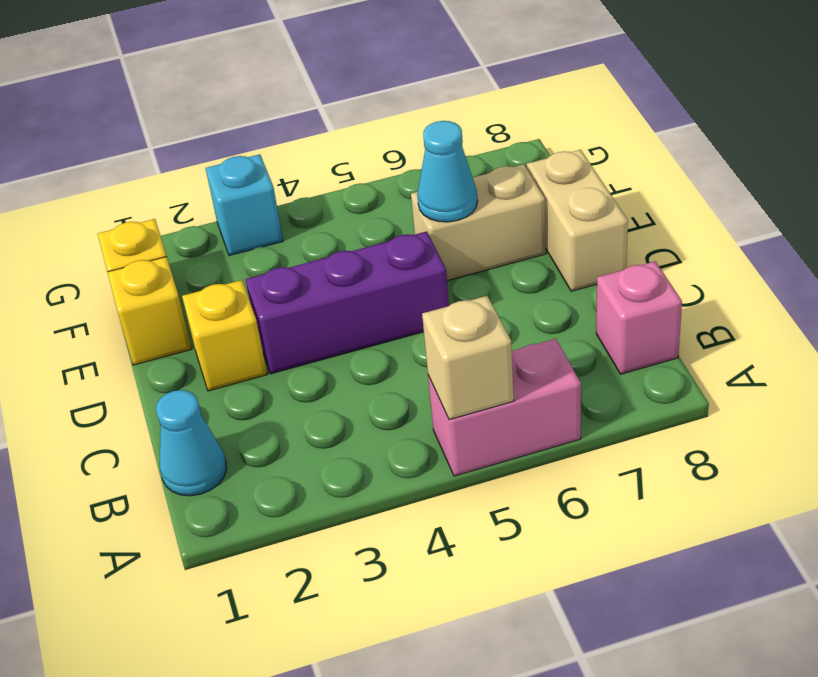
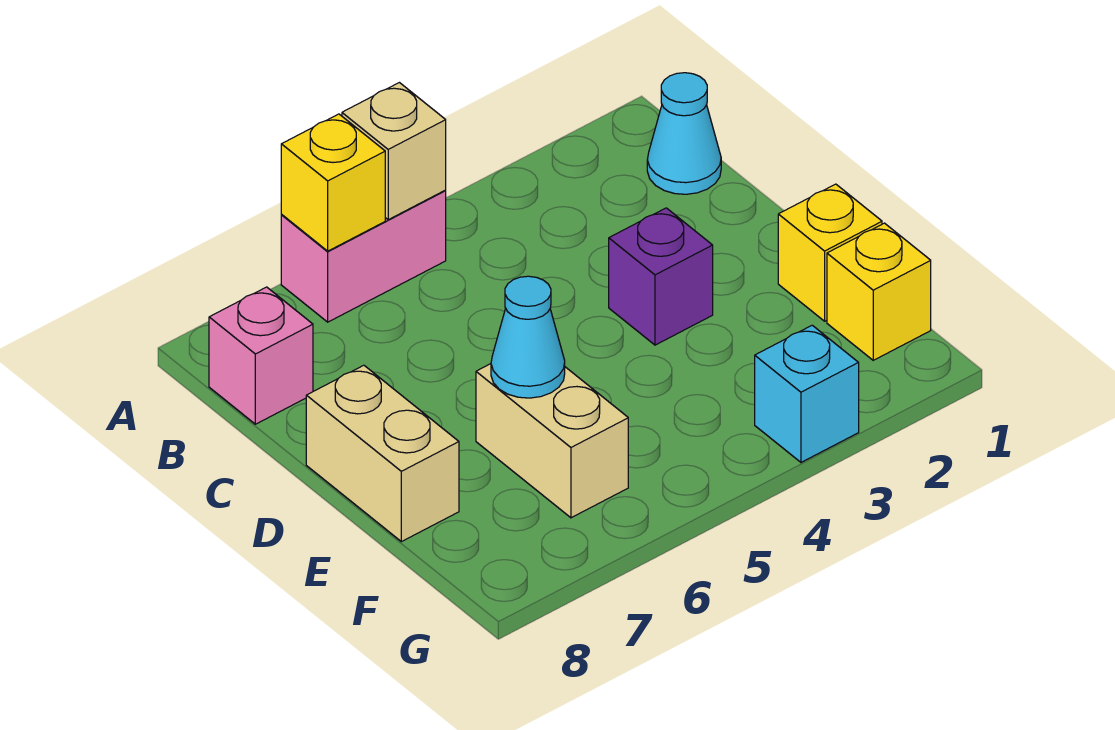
yellow brick D2 level 1 -> yellow brick A6 level 2
purple brick D3:D5 level 1 -> purple brick D3 level 1
tan brick E6:E7 level 1 -> tan brick E6:F6 level 1

